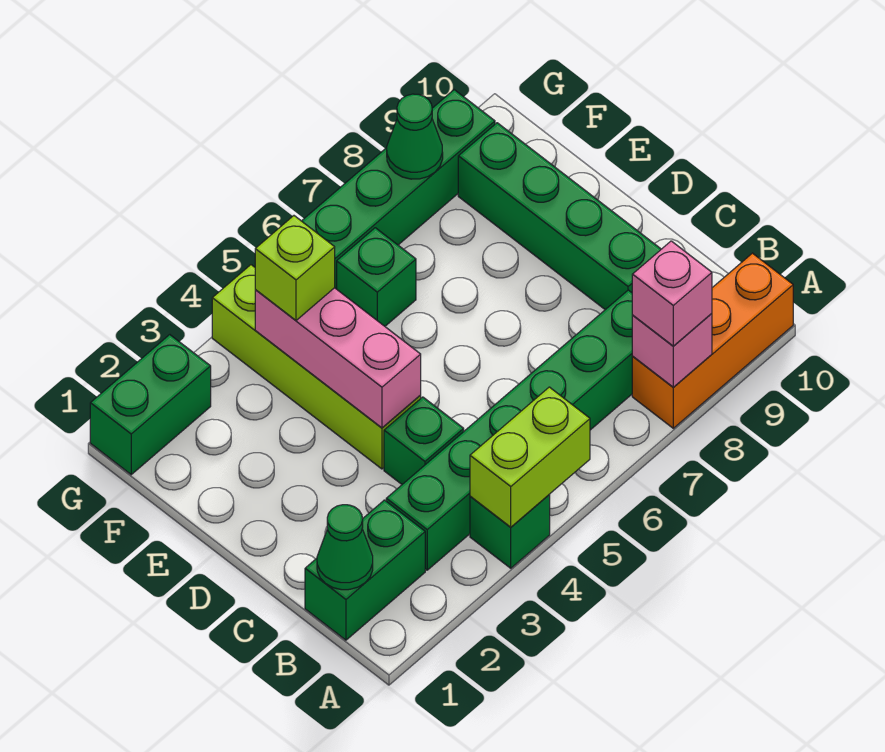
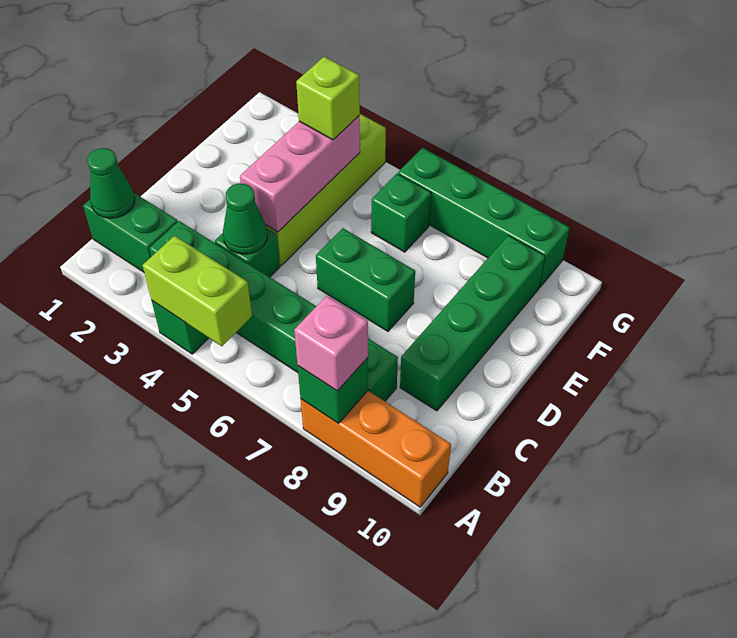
pink brick A8 level 2 -> green brick A8 level 2
green brick G1:G2 level 1 -> green brick D6:D7 level 1
green cone G8 level 2 -> green cone C4 level 2

